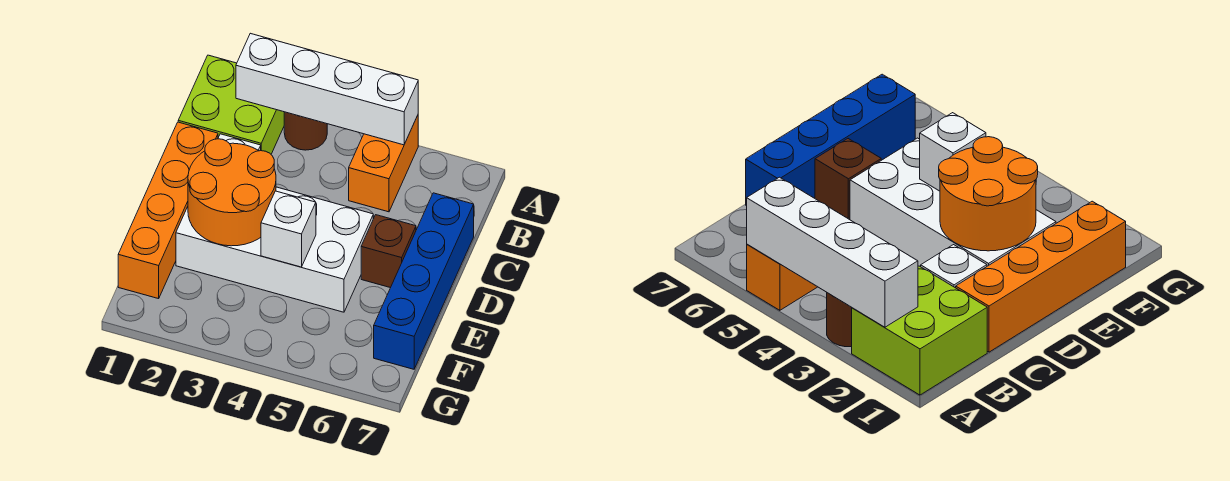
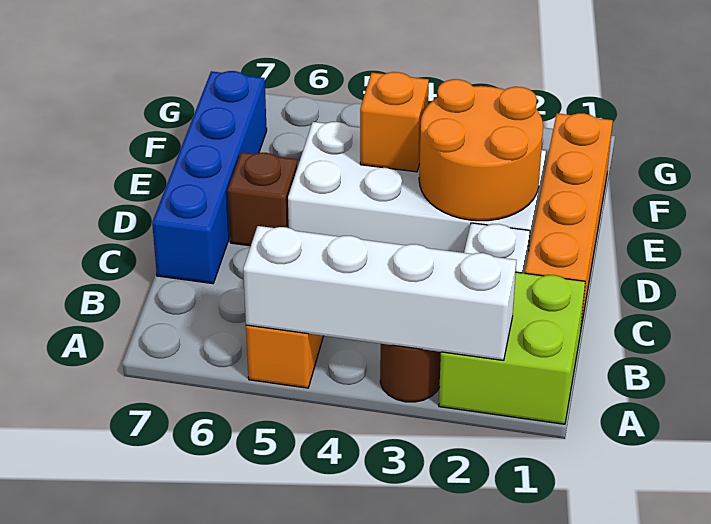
white brick E4 level 2 -> orange brick E4 level 2

